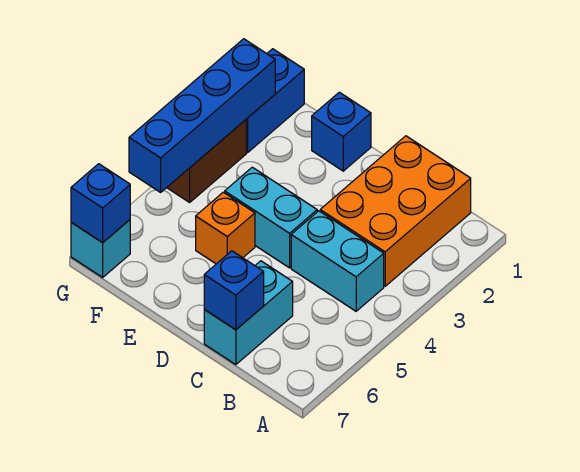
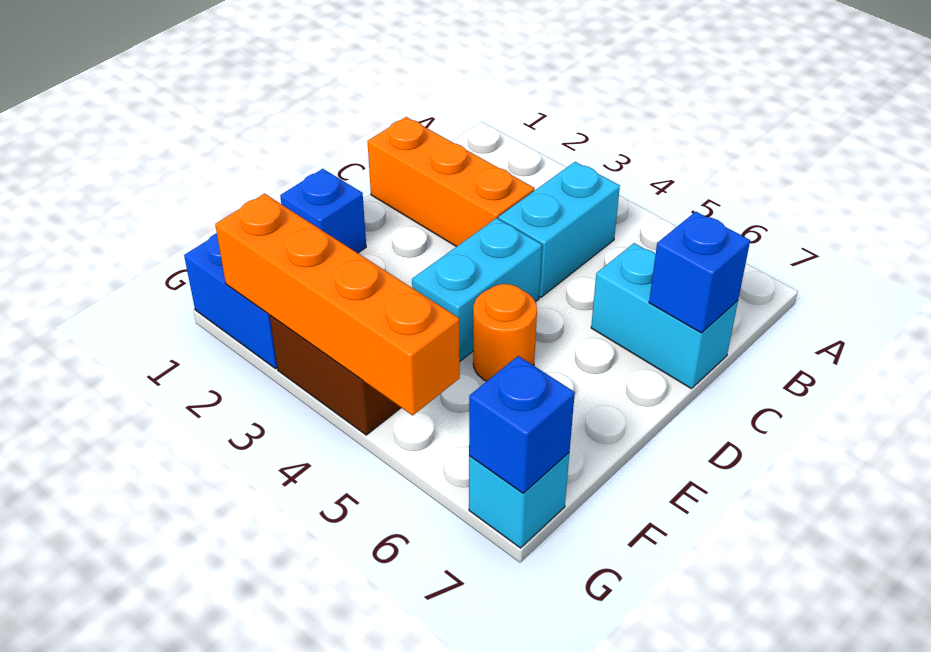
orange brick B1:C3 level 1 -> orange brick C1:C3 level 1
orange brick E5 level 1 -> orange round brick E5 level 1
blue brick G2:G5 level 2 -> orange brick G2:G5 level 2

